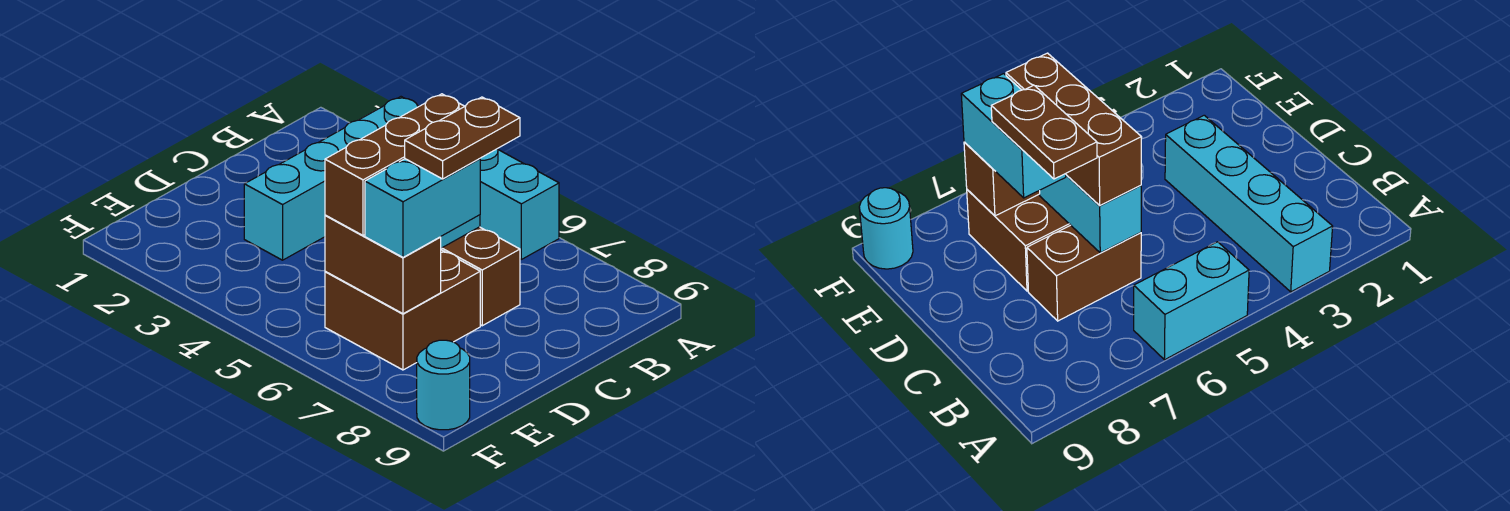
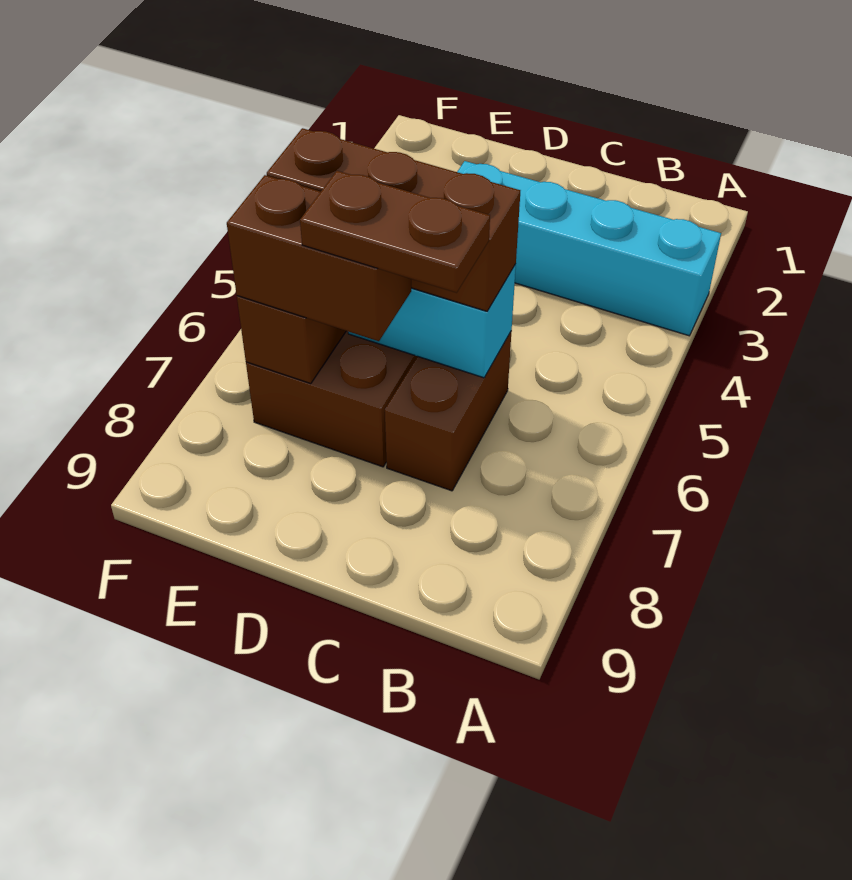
cyan brick A5:A6 level 1 -> none
cyan brick D7:E7 level 3 -> brown brick D7:E7 level 3
cyan round brick F9 level 1 -> none

